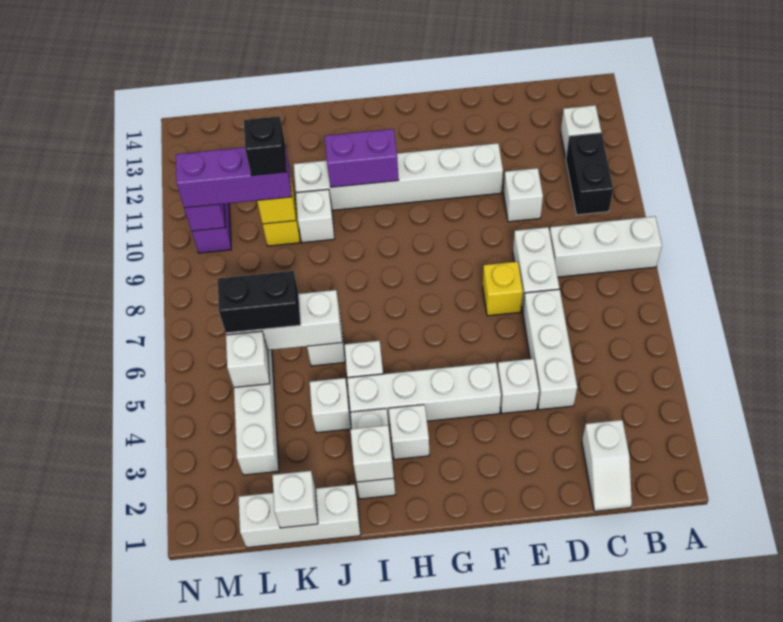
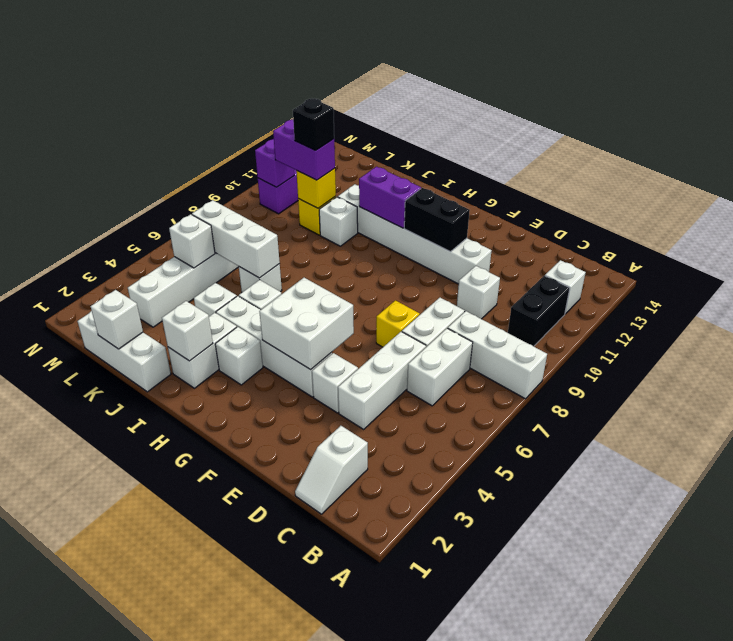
none -> white brick C6:C7 level 1
none -> white brick F4:G5 level 2
black brick K6:L6 level 3 -> black brick F11:G11 level 2
purple brick K10:M10 level 3 -> purple brick K10:L10 level 3

